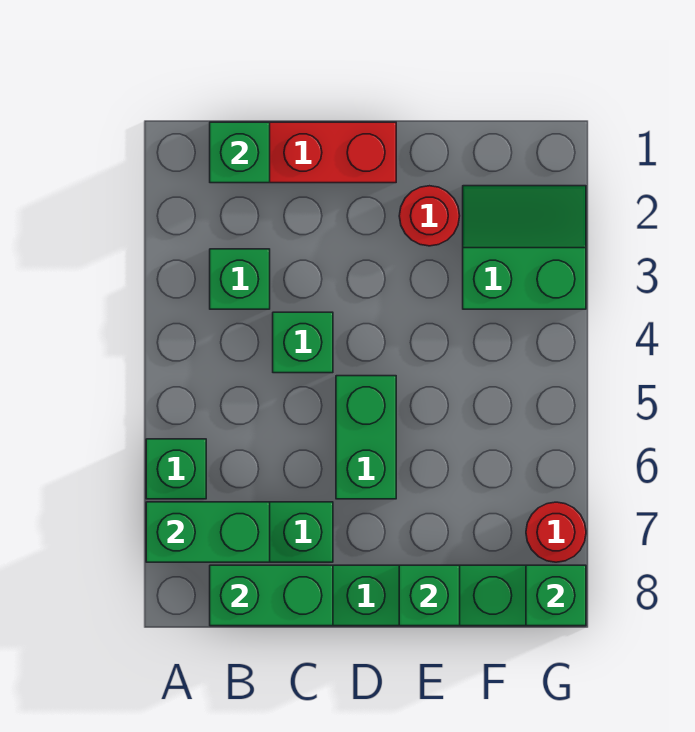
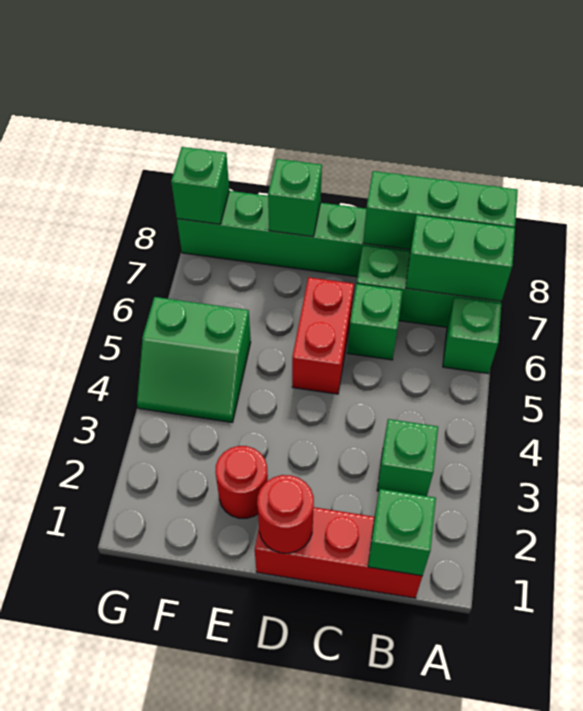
green brick B8:C8 level 2 -> green brick A8:C8 level 2
green brick C4 level 1 -> green brick C6 level 1
green brick D5:D6 level 1 -> red brick D5:D6 level 1
green slope F2:G3 level 1 top 3 -> green slope F4:G5 level 1 top 5
red round brick G7 level 1 -> red round brick D1 level 2

